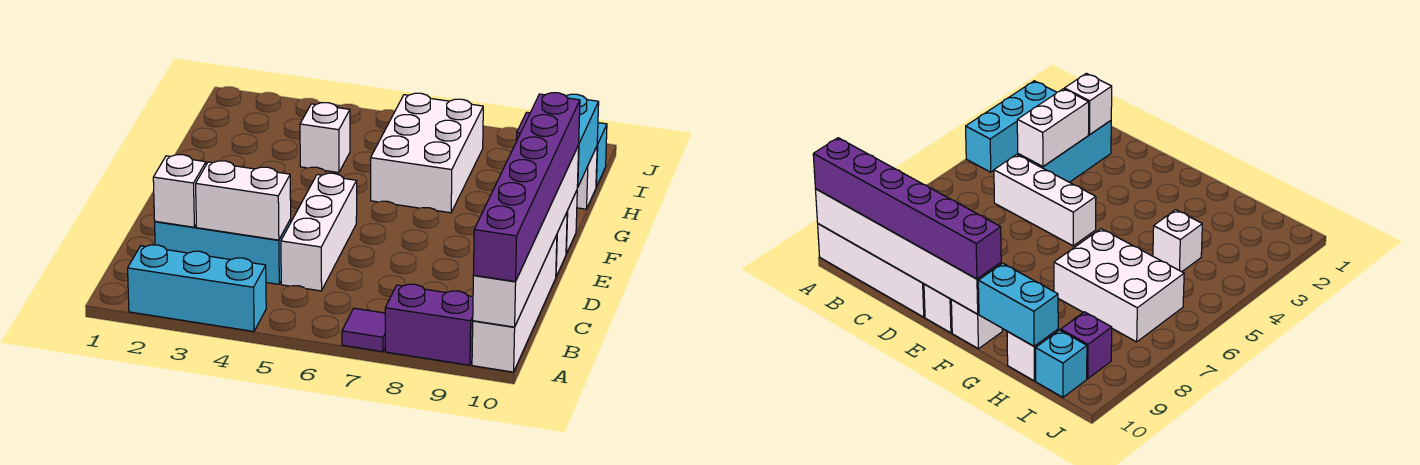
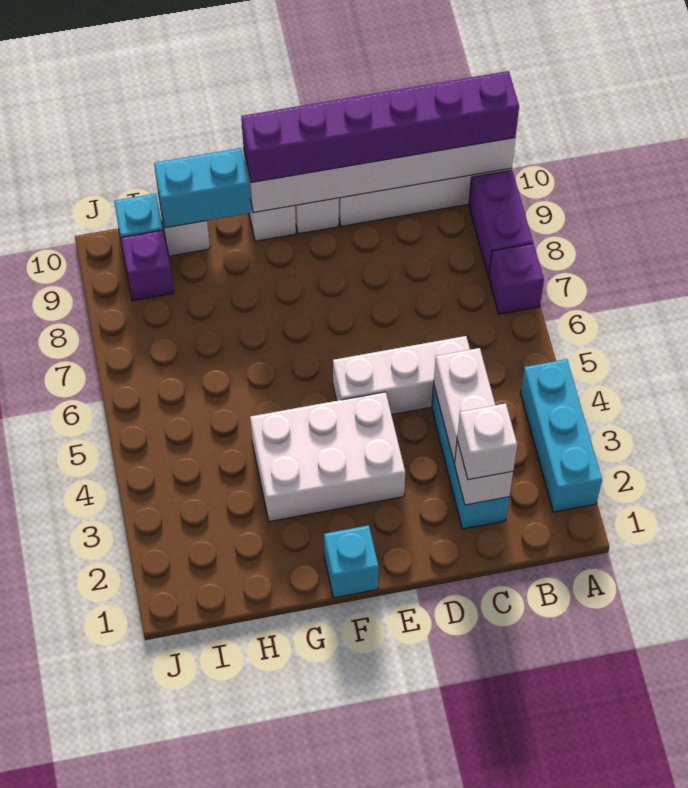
purple tile A7 level 1 -> purple brick A7 level 1
none -> cyan brick F1 level 1
white brick G6:I7 level 1 -> white brick E3:G4 level 1
white brick H4 level 1 -> white brick C2 level 3

